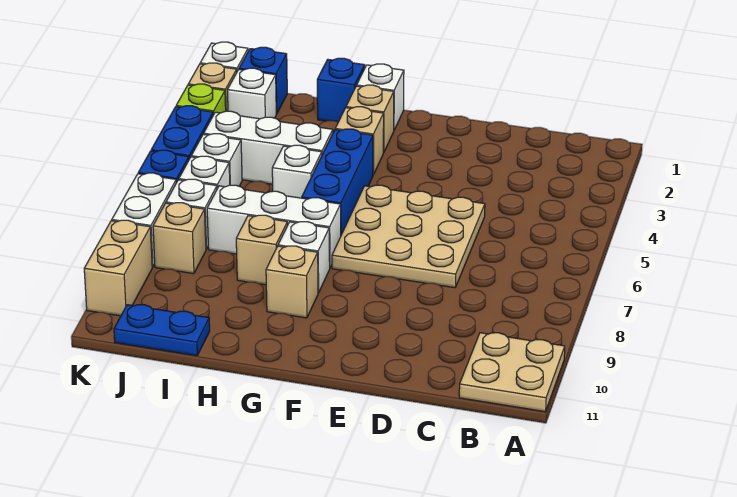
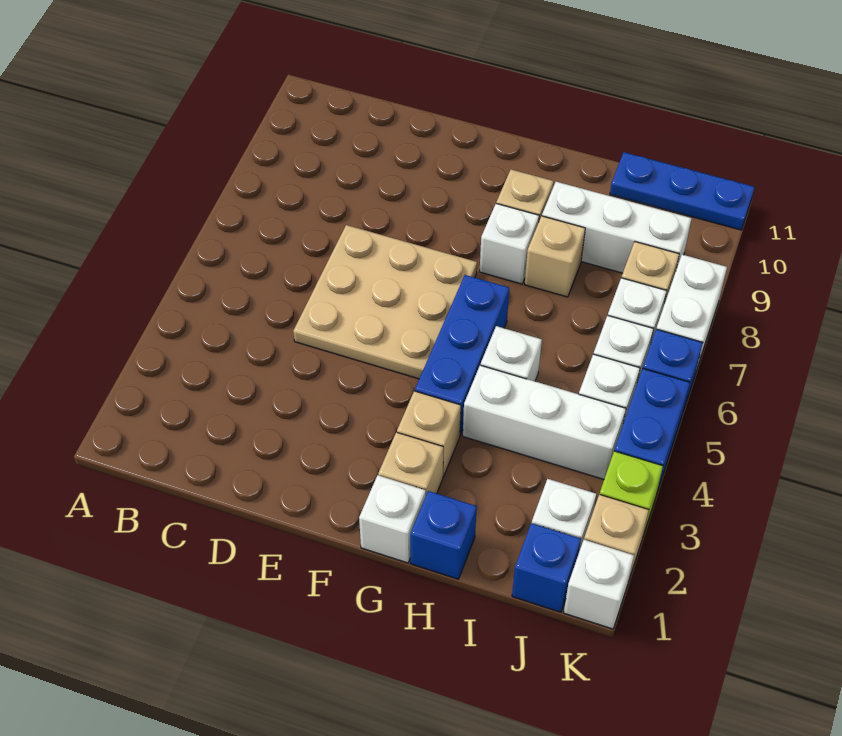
tan plate A10:B11 level 1 -> none
white brick G7:I7 level 1 -> white brick H9:J9 level 1
blue plate I11:J11 level 1 -> blue plate I11:K11 level 1
tan brick K9:K10 level 1 -> none

